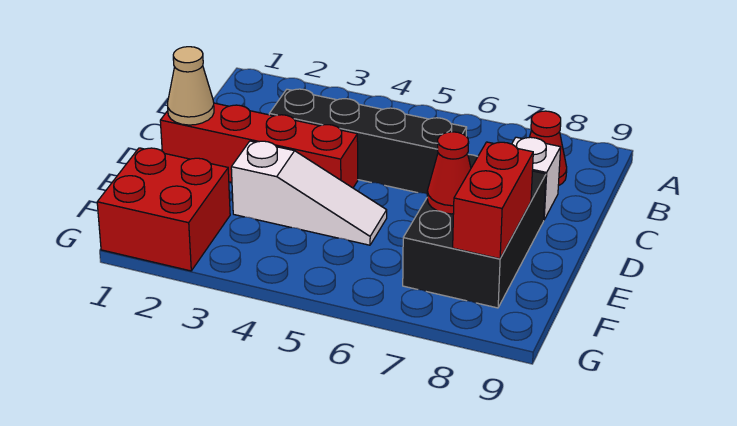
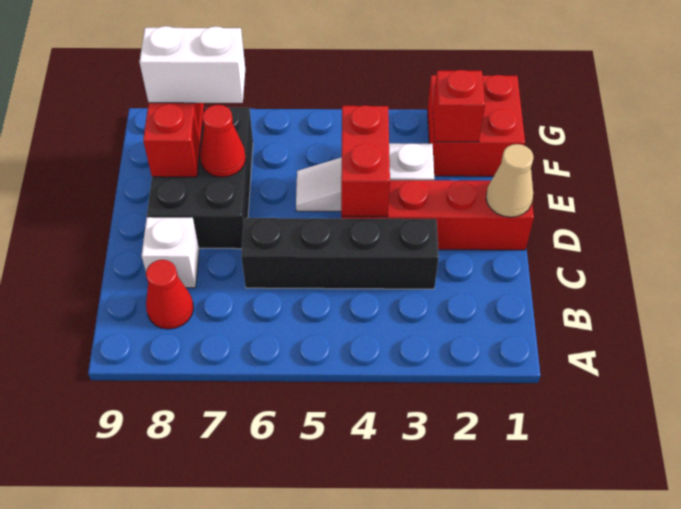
none -> red brick D4:E4 level 2
none -> red brick F2 level 2
none -> white brick F7:F8 level 3

